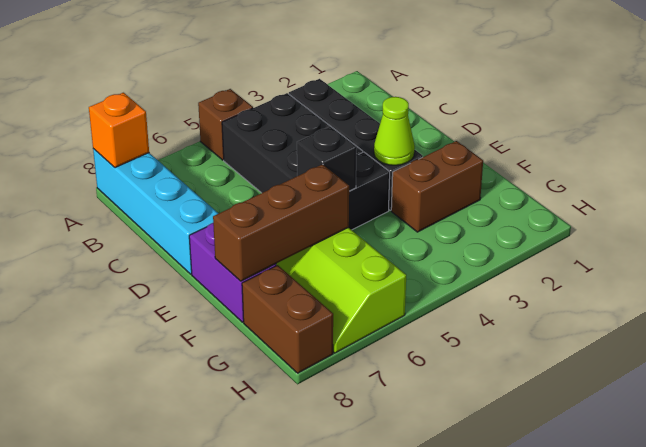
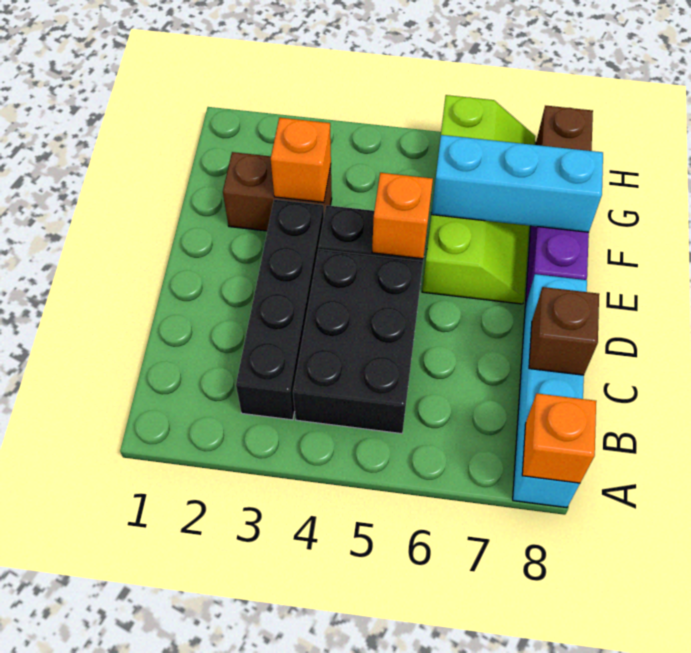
brown brick A5 level 1 -> brown brick C8 level 2
lime cone E3 level 2 -> none
black brick E5 level 2 -> orange brick E5 level 2
none -> orange brick F3 level 2
brown brick F6:F8 level 2 -> cyan brick F6:F8 level 2

